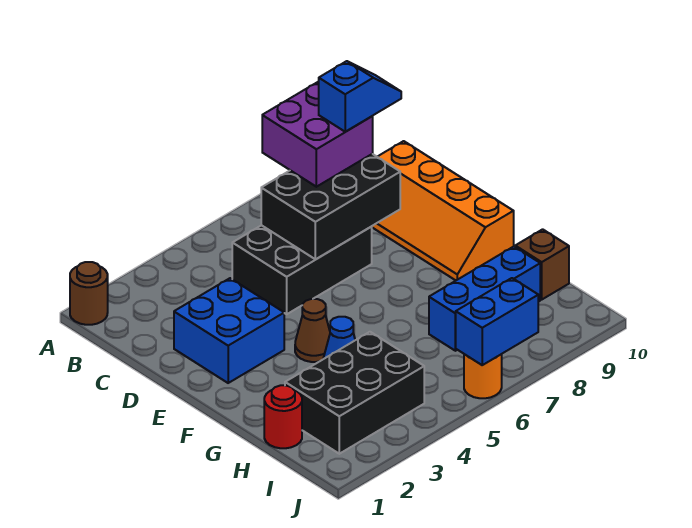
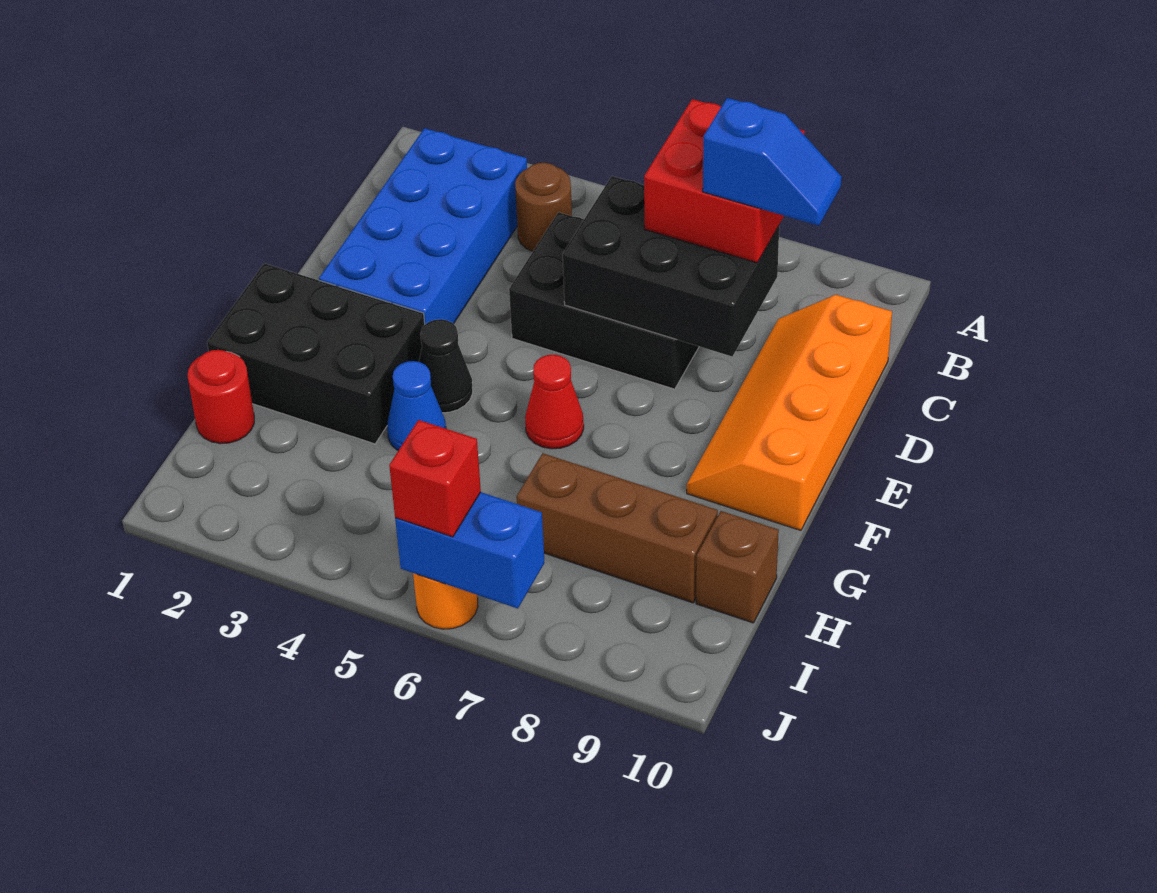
brown round brick A1 level 1 -> brown round brick B4 level 1
purple brick B7:C8 level 3 -> red brick B7:C8 level 3
blue brick D2:E3 level 1 -> blue brick B2:E3 level 1
brown cone F4 level 1 -> black cone F4 level 1
none -> red cone F6 level 1
black brick H2:I4 level 1 -> black brick F1:G3 level 1
blue brick H7:H9 level 1 -> brown brick H7:H9 level 1
none -> red brick J6 level 3

